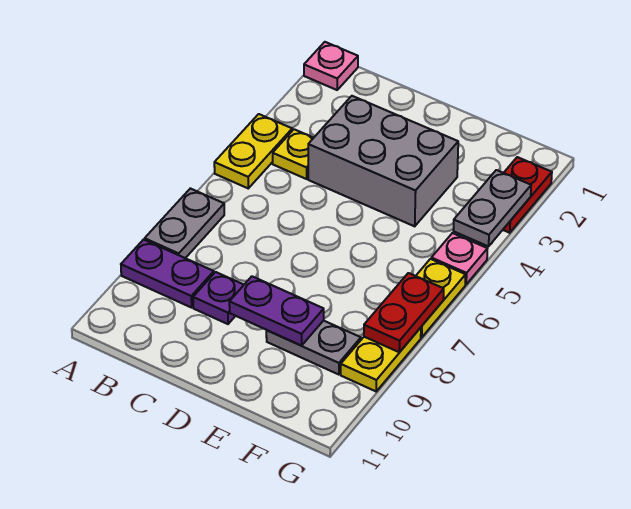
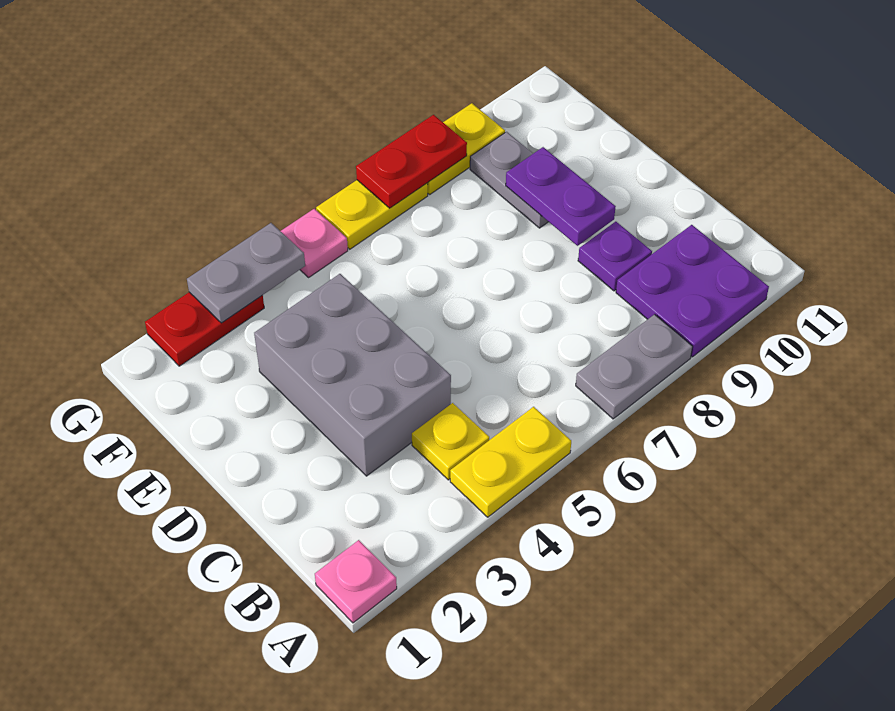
purple plate A9:B9 level 1 -> purple plate A9:B10 level 1

